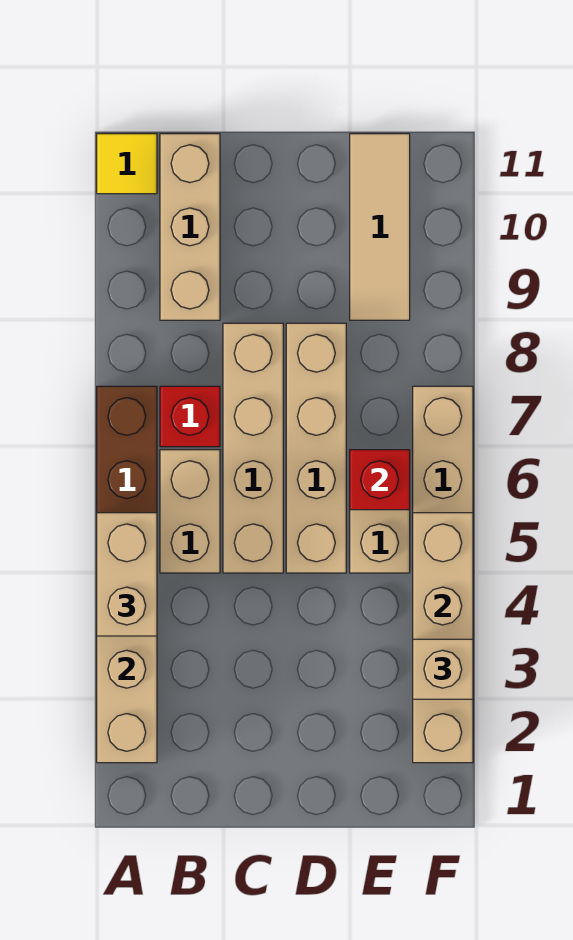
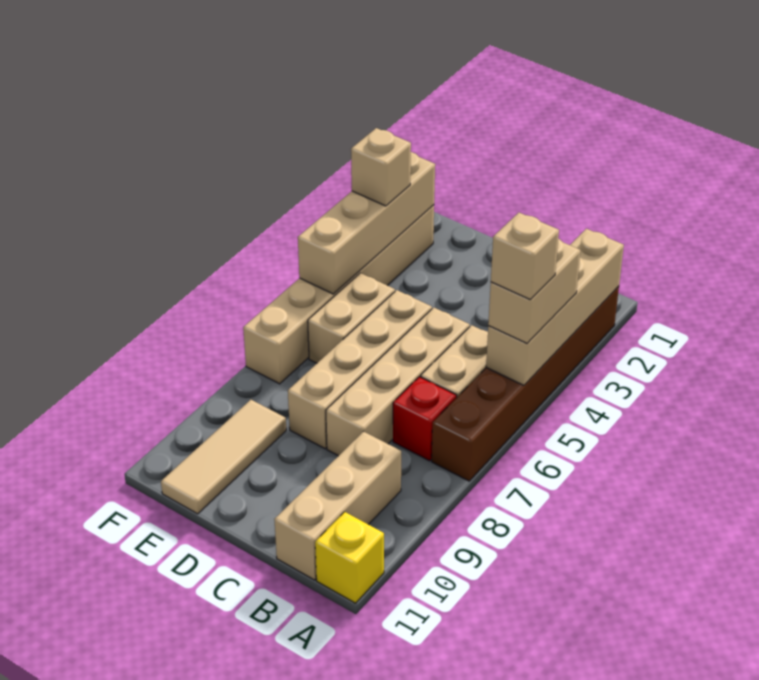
none -> tan brick A5 level 4
yellow tile A11 level 1 -> yellow brick A11 level 1
red brick E6 level 2 -> none

